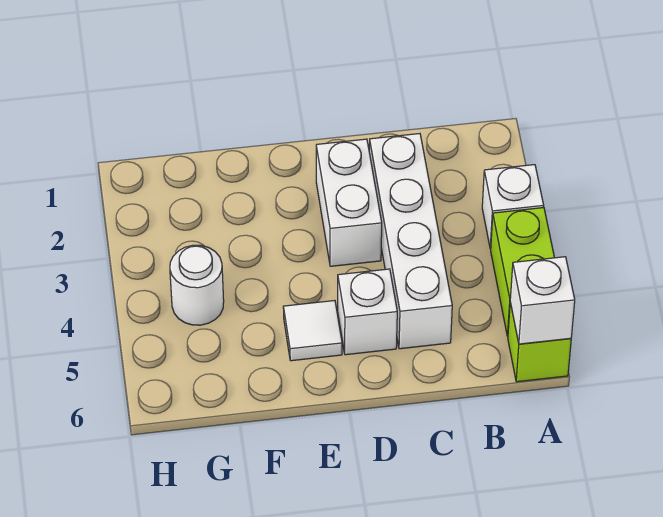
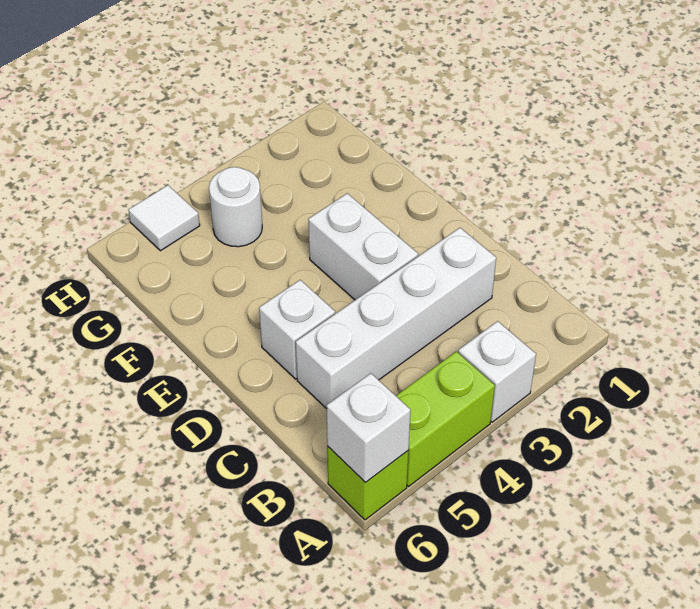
white brick D2:D3 level 1 -> white brick D3:E3 level 1
white tile E5 level 1 -> white tile H5 level 1

